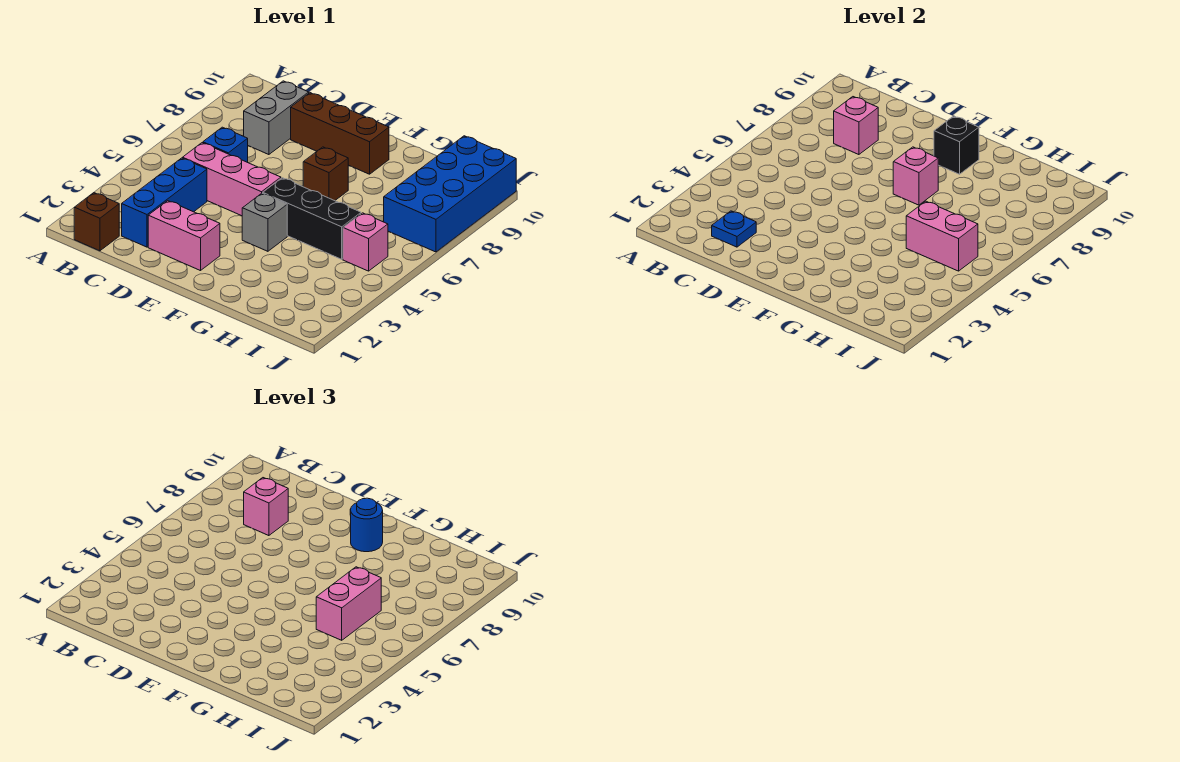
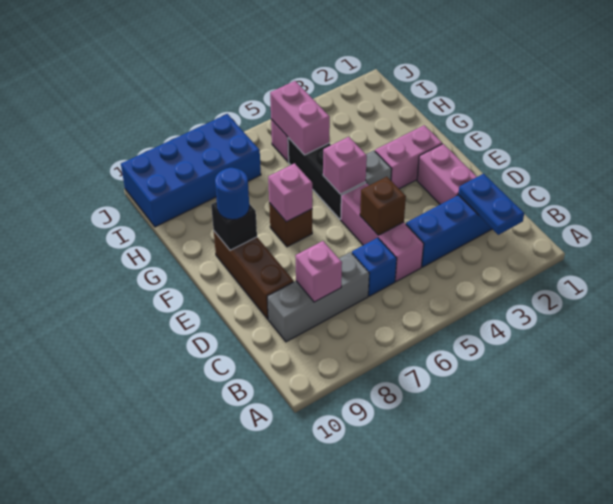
brown brick B1 level 1 -> brown brick D5 level 2
blue plate C2 level 2 -> blue plate B2:C2 level 2
grey brick C8:C9 level 1 -> grey brick C7:C9 level 1
pink brick C8 level 3 -> pink brick F5 level 2
pink brick H5:H6 level 3 -> pink brick F2:F3 level 1

